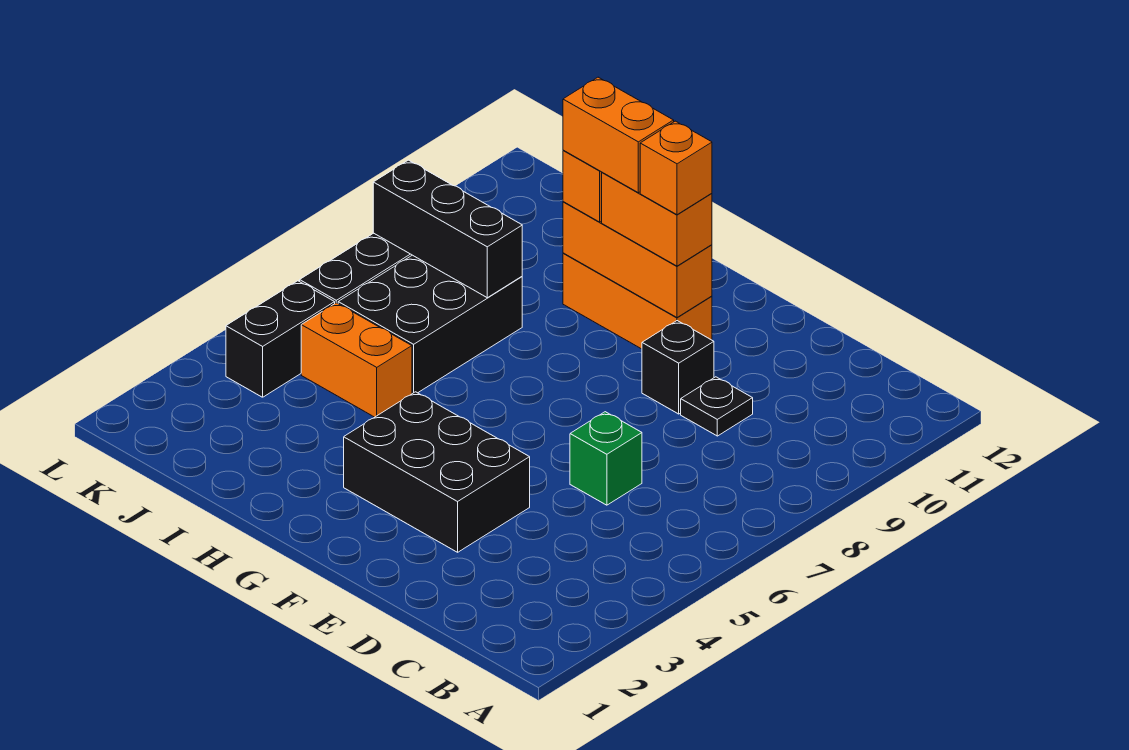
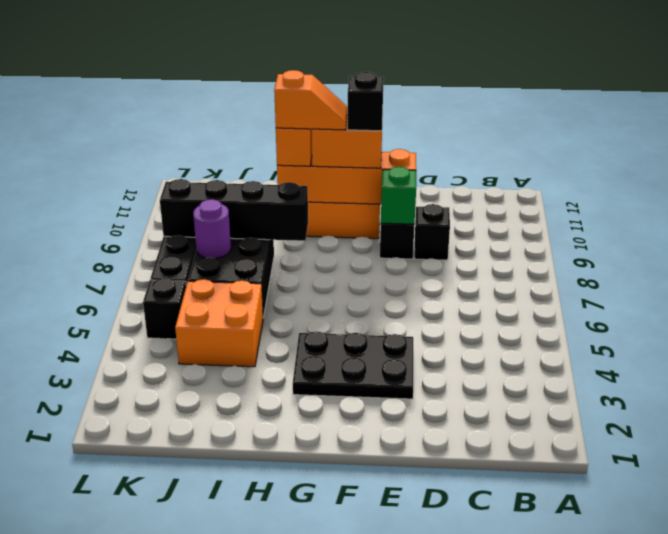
green brick D6 level 1 -> green brick E9 level 2
black plate D9 level 1 -> black brick D9 level 1
black brick E3:G4 level 1 -> black plate E3:G4 level 1
orange brick F10:H10 level 2 -> orange brick E10:H10 level 2
orange brick F10 level 4 -> black brick F10 level 4
orange brick G10:H10 level 4 -> orange slope G10:H10 level 4 top H
orange brick I5:J5 level 1 -> orange brick I4:J5 level 1
black brick I8:K8 level 2 -> black brick H8:K8 level 2
none -> purple round brick J7 level 2
black brick K4:K5 level 1 -> black brick K5 level 1

